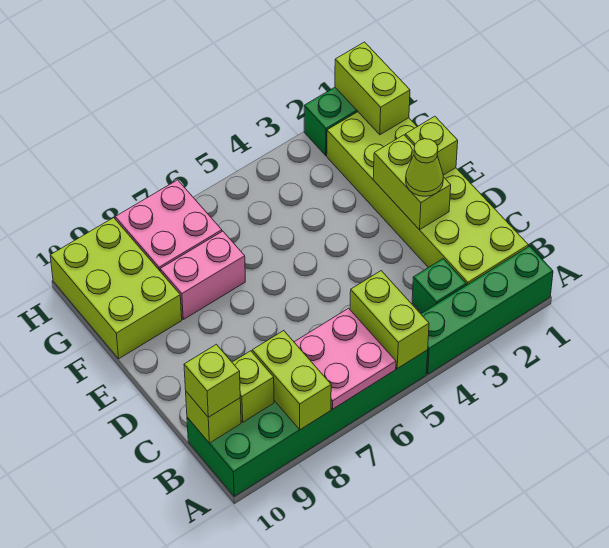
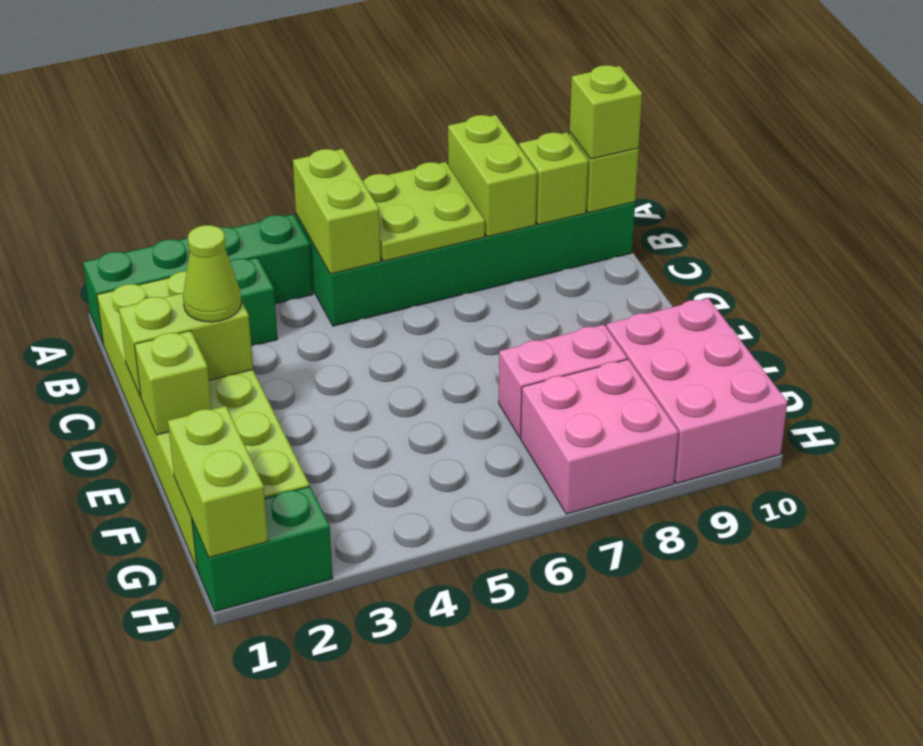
pink plate A6:B7 level 2 -> lime plate A6:B7 level 2
lime brick D2:E2 level 2 -> lime brick D1:D2 level 2
lime brick F9:H10 level 1 -> pink brick F9:H10 level 1

